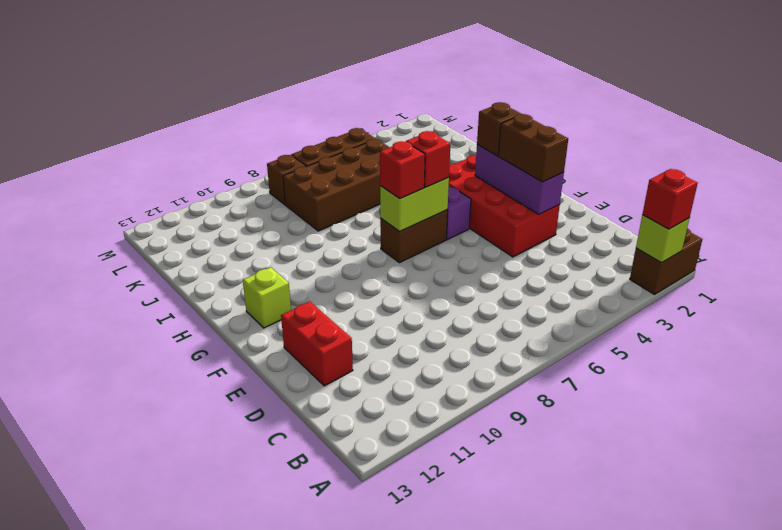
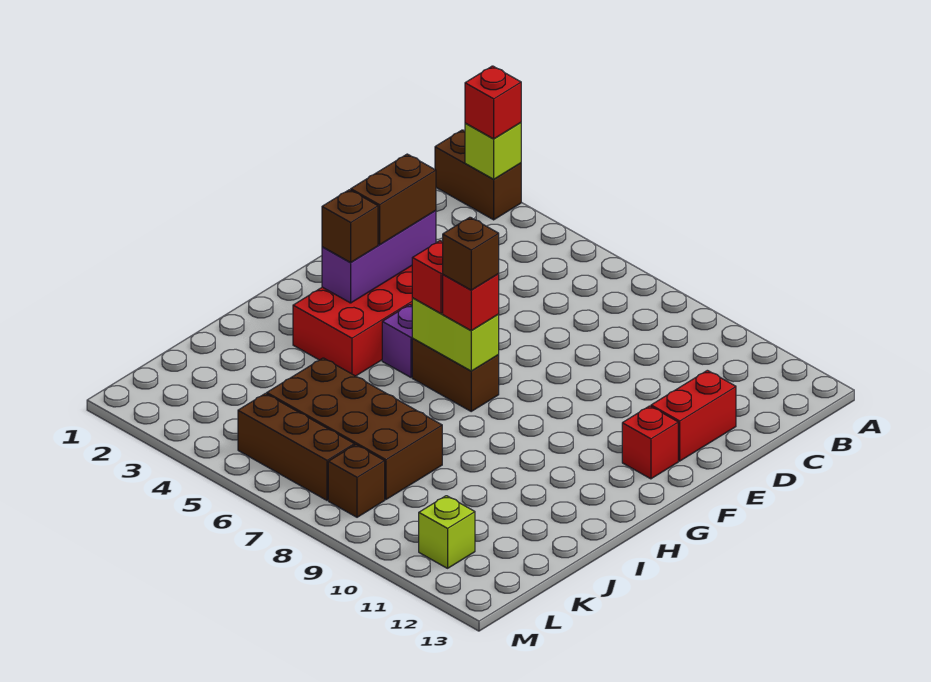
none -> red brick F12 level 1
none -> brown brick G7 level 4
lime brick G12 level 1 -> lime brick L11 level 1

